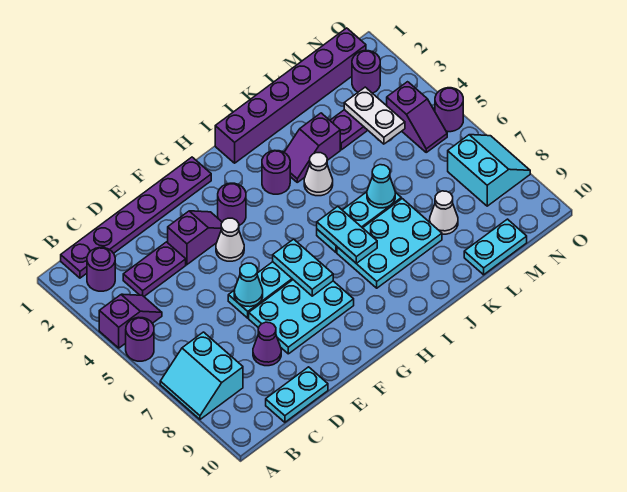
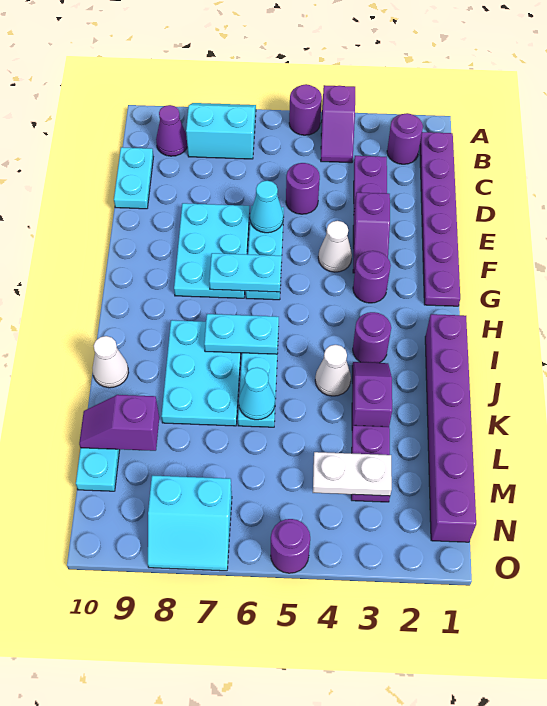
purple cone D8 level 1 -> purple cone B9 level 1
white cone L8 level 1 -> white cone J10 level 1
purple round brick N2 level 1 -> purple round brick D5 level 1
purple slope N4:N5 level 1 top 4 -> purple slope L9:L10 level 2 top 9

